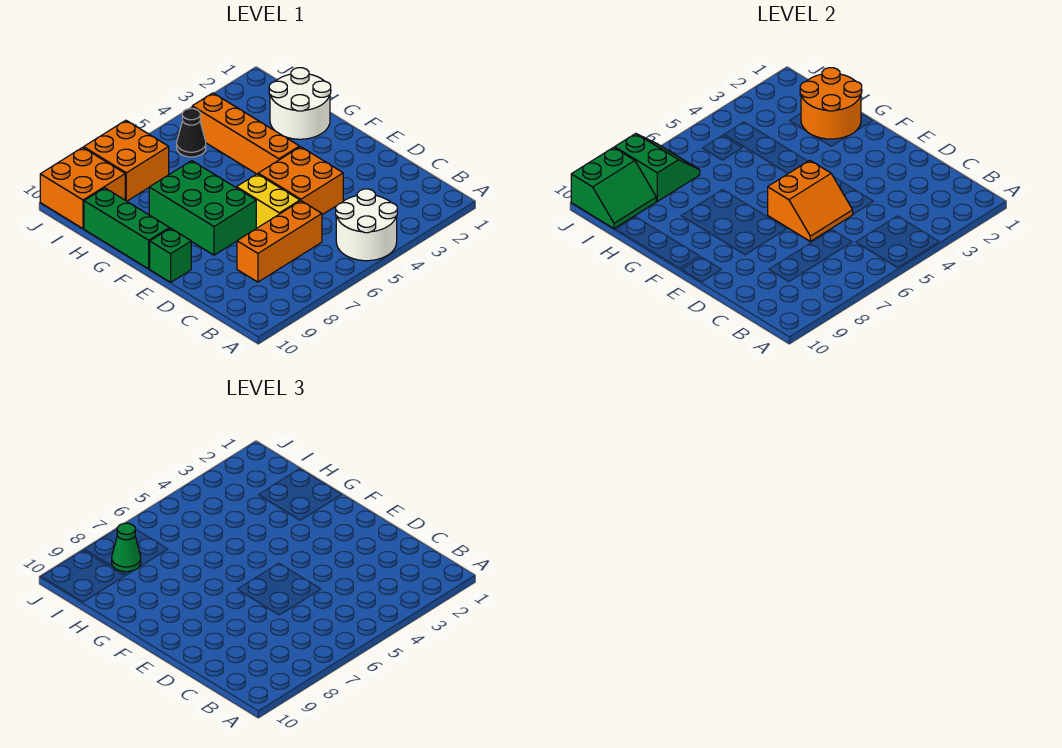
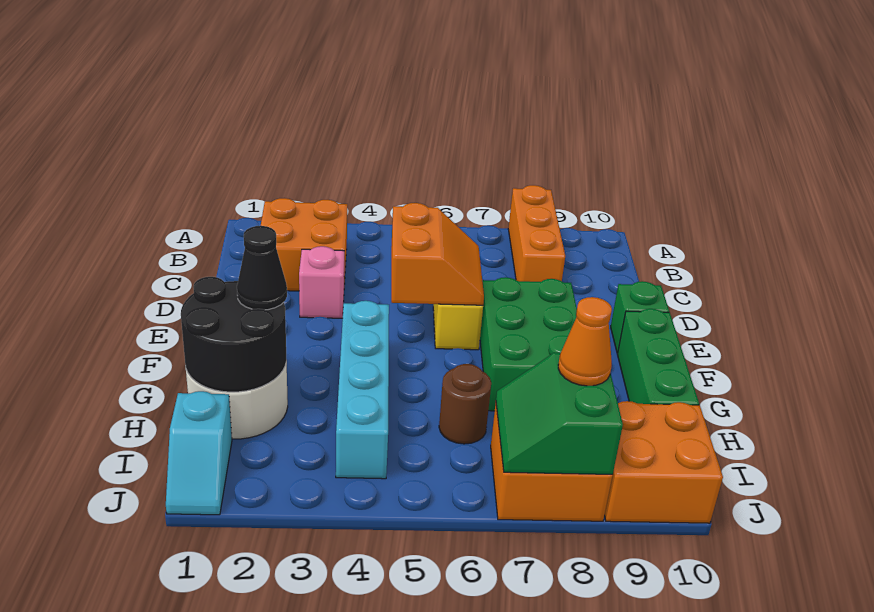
white round brick A4:B5 level 1 -> none
orange brick C6:C8 level 1 -> orange brick A8:C8 level 1
none -> pink brick D3 level 1
orange brick D4:E5 level 1 -> orange brick B2:C3 level 1
orange slope D5:E6 level 2 top E -> orange slope D5:E6 level 2 top 5
orange brick F4:I4 level 1 -> cyan brick F4:I4 level 1
orange round brick G1:H2 level 2 -> black round brick G1:H2 level 2
none -> brown round brick H6 level 1
none -> cyan slope I1:J1 level 1 top I
black cone I5 level 1 -> black cone G2 level 3
green cone I8 level 3 -> orange cone I8 level 3
green slope I9:J10 level 2 top J -> none

